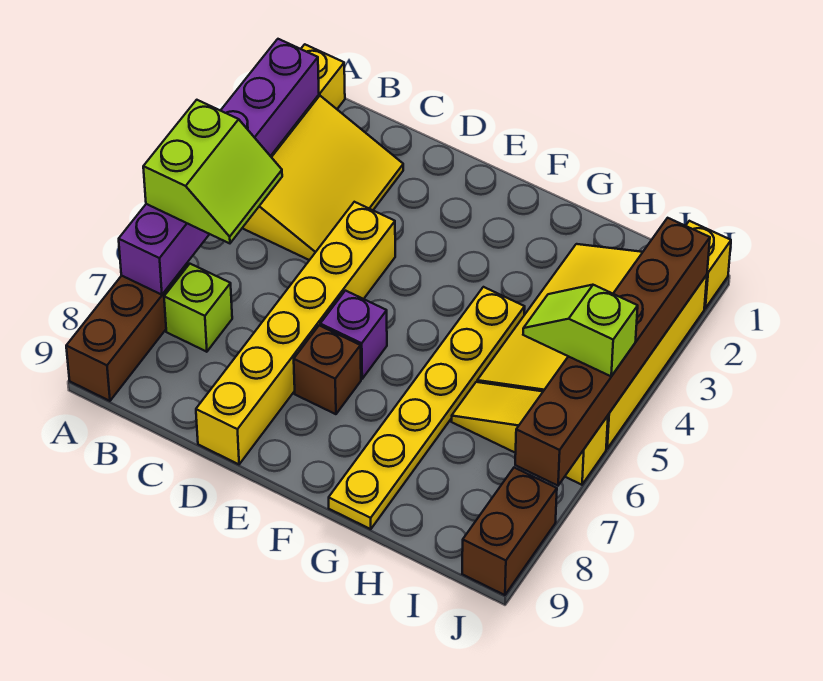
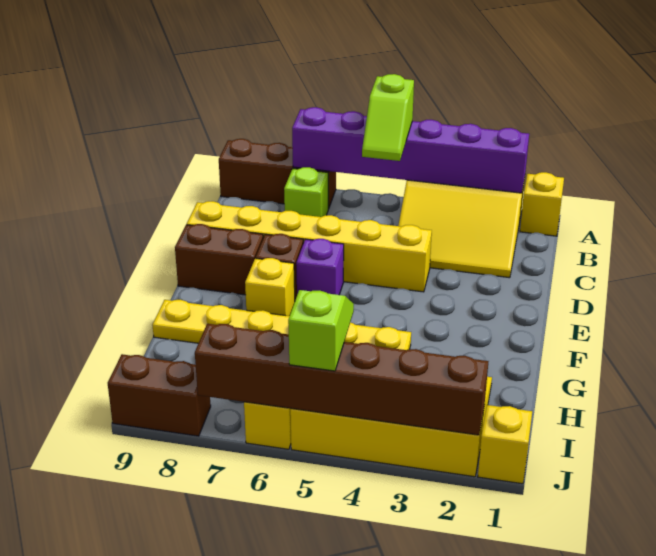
lime slope A5:B6 level 3 top A -> lime slope A5:B5 level 3 top A
none -> brown brick E8:E9 level 1
none -> yellow brick F7 level 1

